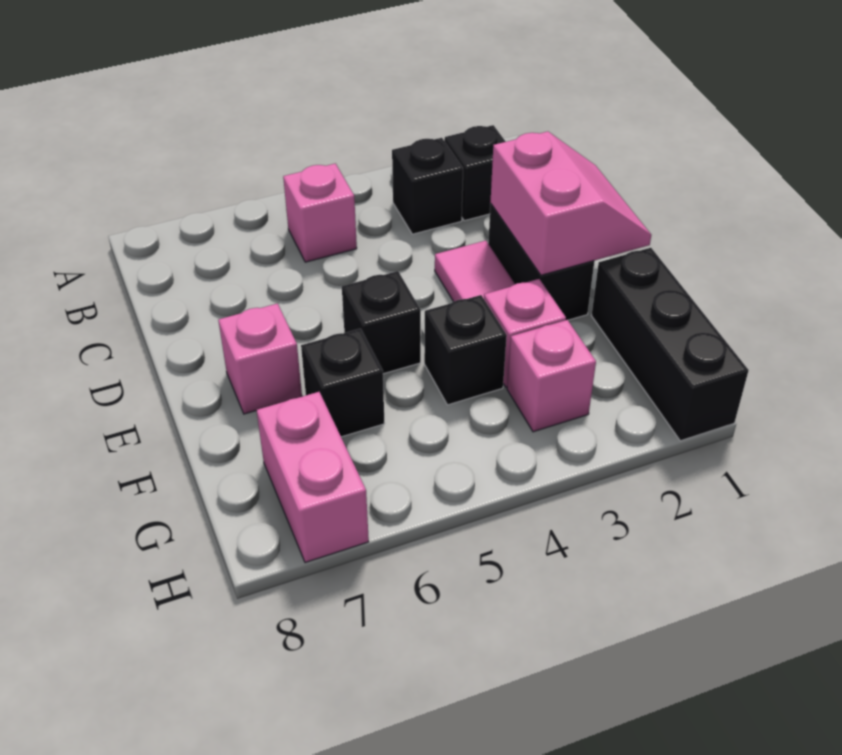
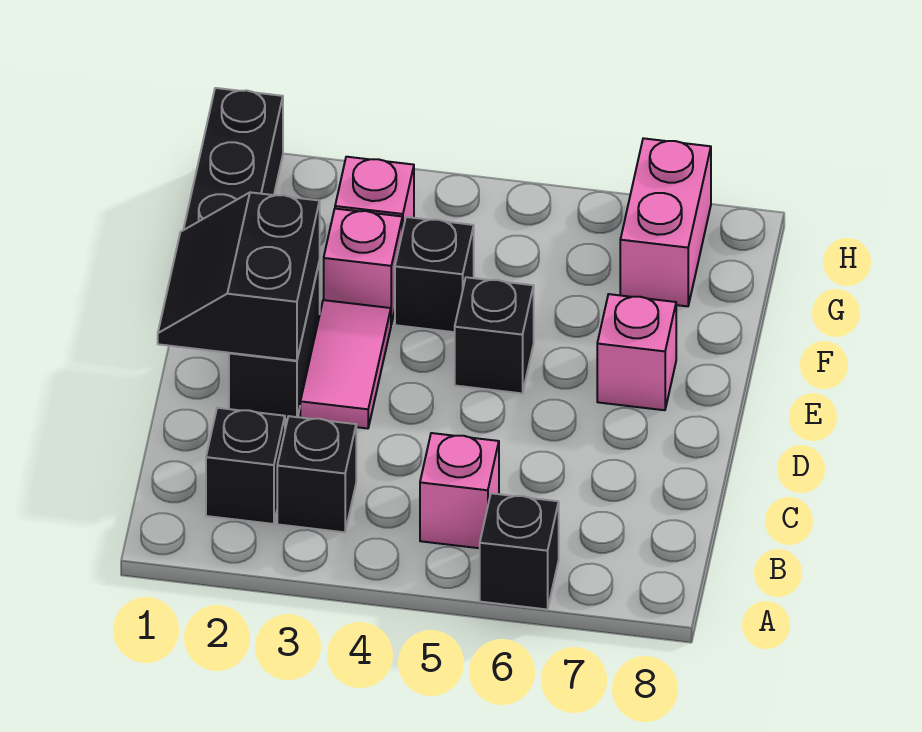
pink slope D1:E2 level 2 top 2 -> black slope D1:E2 level 2 top 2
black brick F6 level 1 -> black brick A6 level 1

